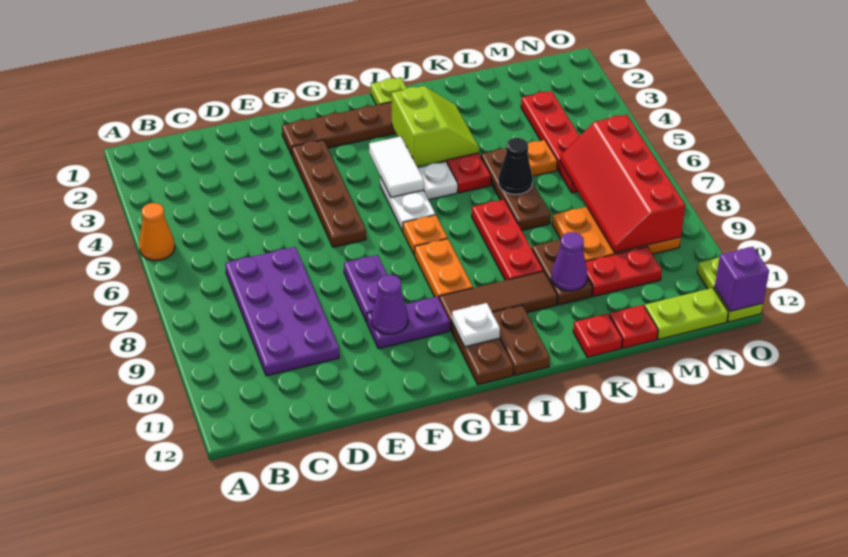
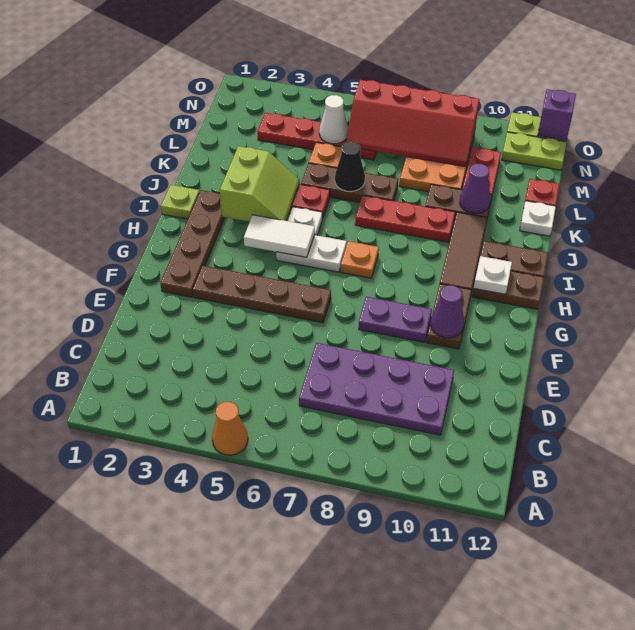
purple plate F10:G10 level 1 -> brown plate F10:G10 level 1
orange plate H8:H9 level 1 -> none
lime slope I3:J4 level 2 top I -> lime slope I3:J4 level 2 top 3
red plate K12 level 1 -> white plate K12 level 1
none -> white cone M5 level 2
lime plate M12:N12 level 1 -> lime plate N11:N12 level 1

